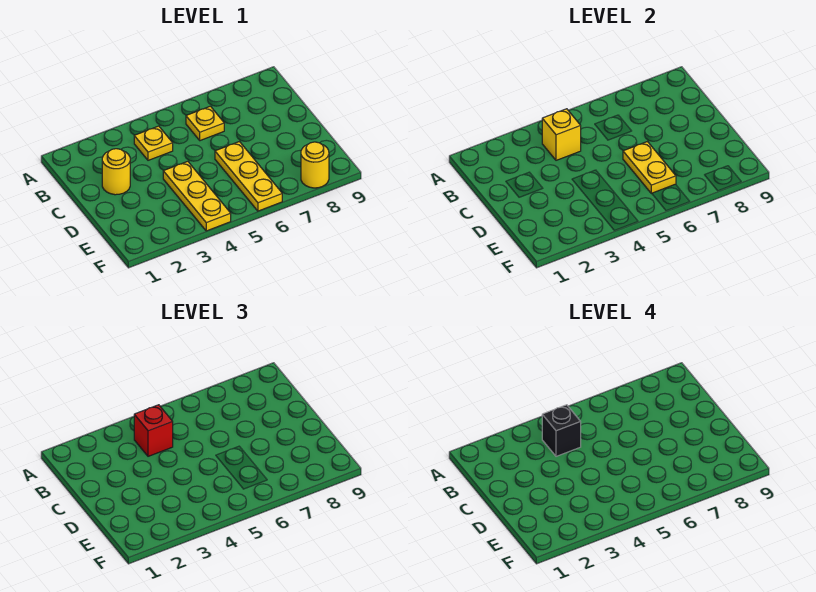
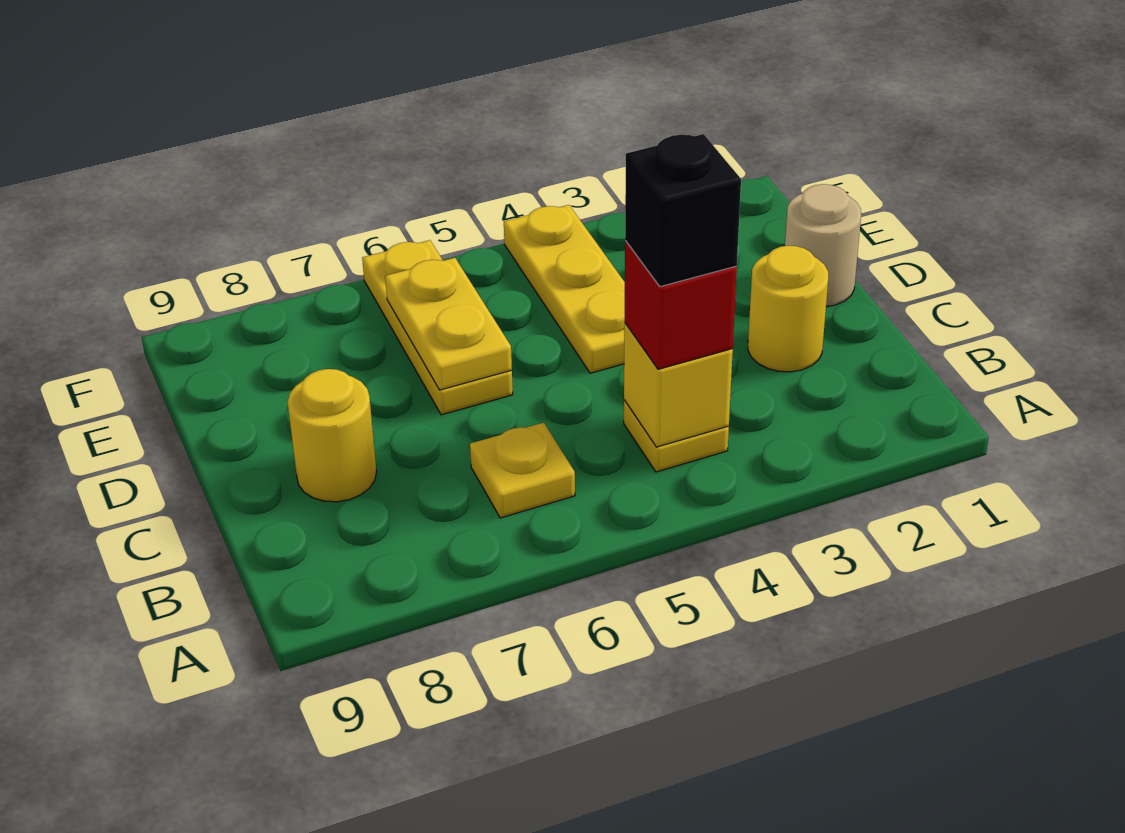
none -> tan round brick D1 level 1
yellow round brick F8 level 1 -> yellow round brick C8 level 1

